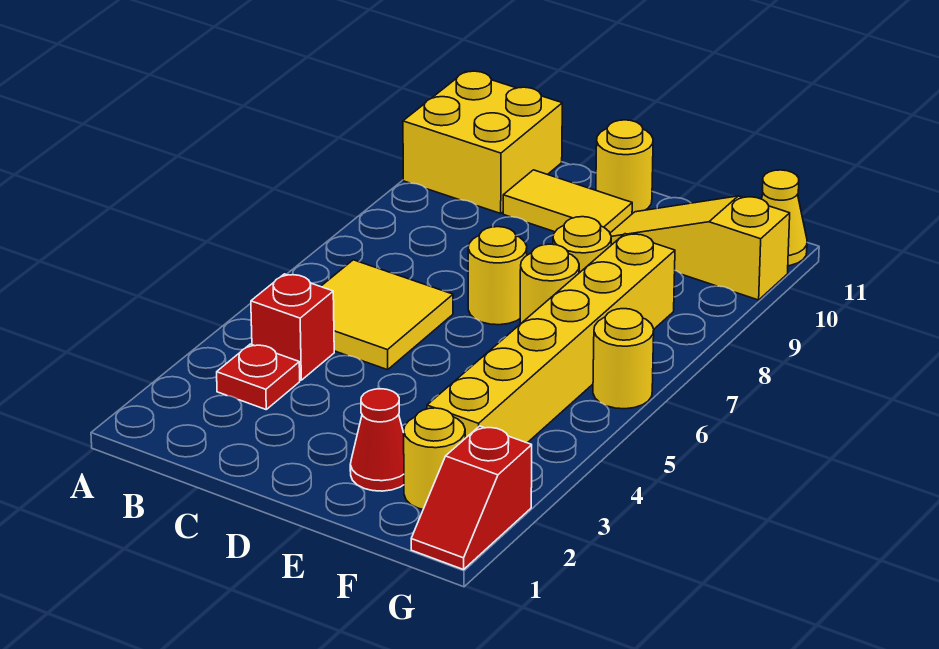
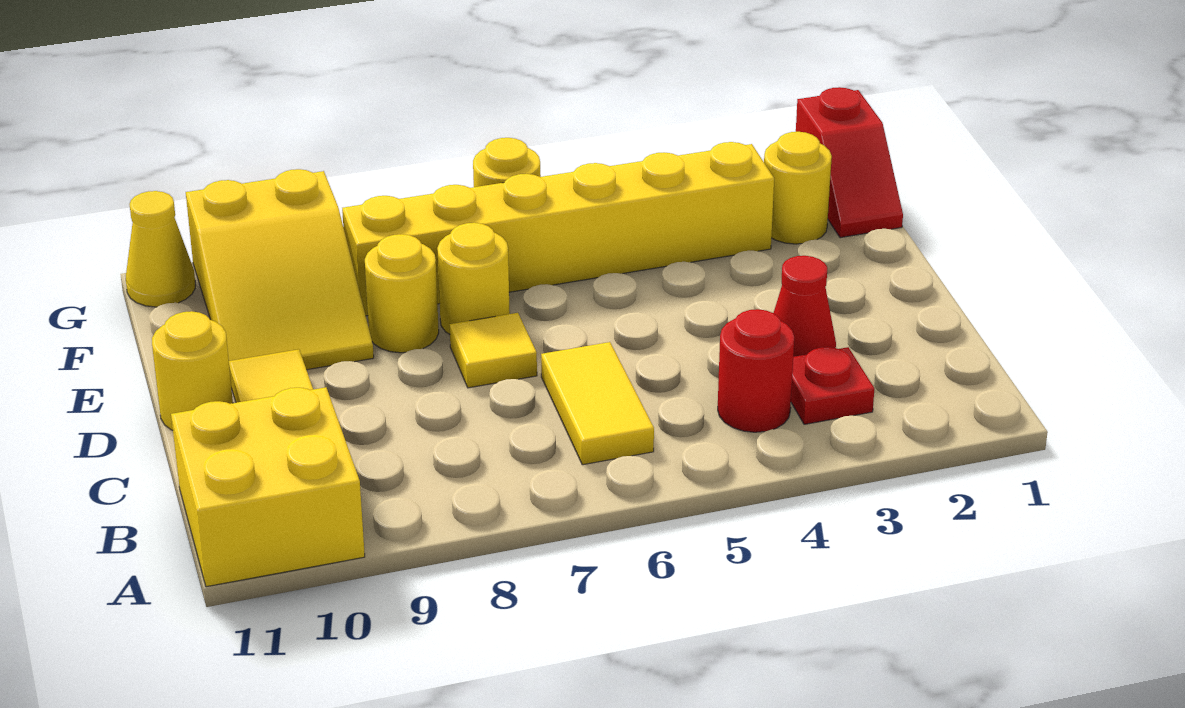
red brick B4 level 1 -> red round brick B4 level 1
yellow tile B5:C6 level 1 -> yellow tile B6:C6 level 1
yellow round brick D7 level 1 -> yellow tile D7 level 1
red cone E2 level 1 -> red cone C3 level 1
yellow slope E10:G10 level 1 top G -> yellow slope E9:G10 level 1 top G
red slope G1:G2 level 1 top 2 -> red slope F1:G1 level 1 top G

